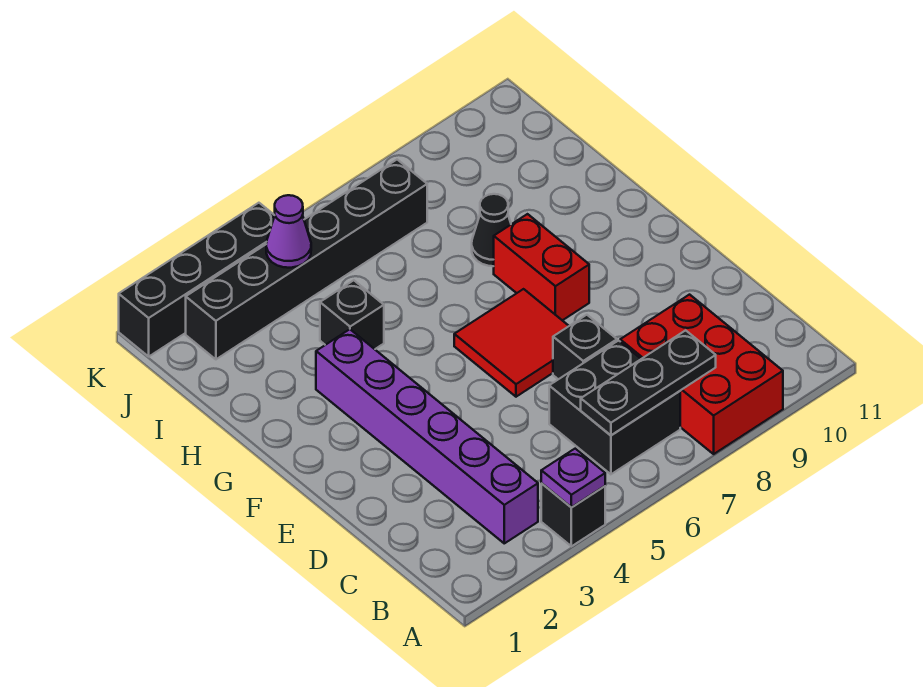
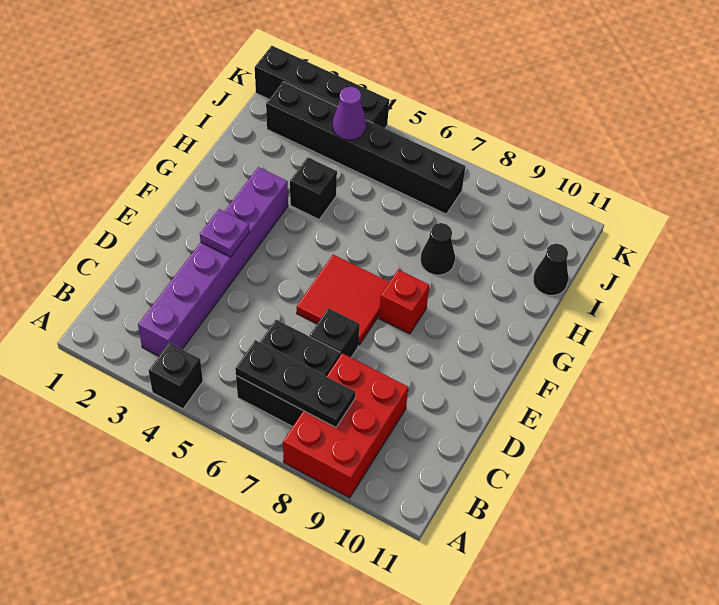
purple plate A4 level 2 -> purple plate E3 level 2
red brick F8:G8 level 1 -> red brick F8 level 1
none -> black cone I11 level 1

